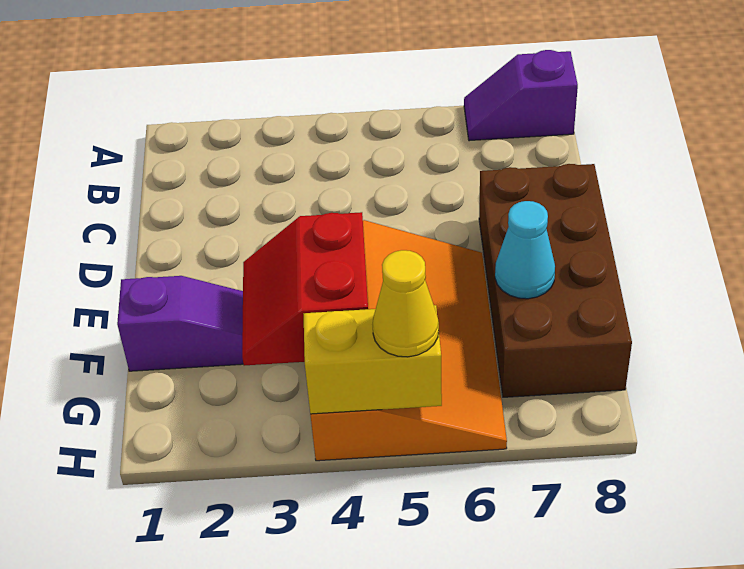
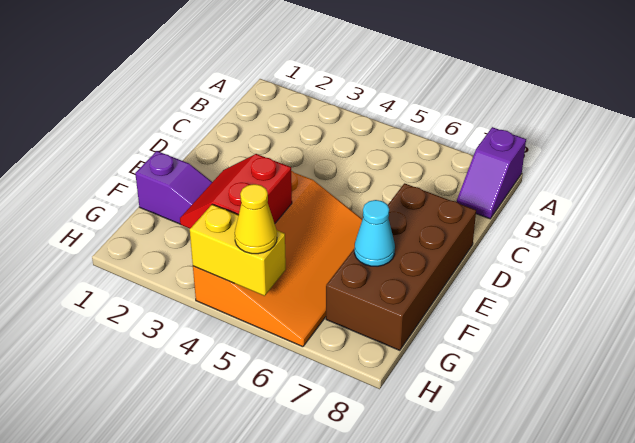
purple slope A7:A8 level 1 top 8 -> purple slope A8:B8 level 1 top A

